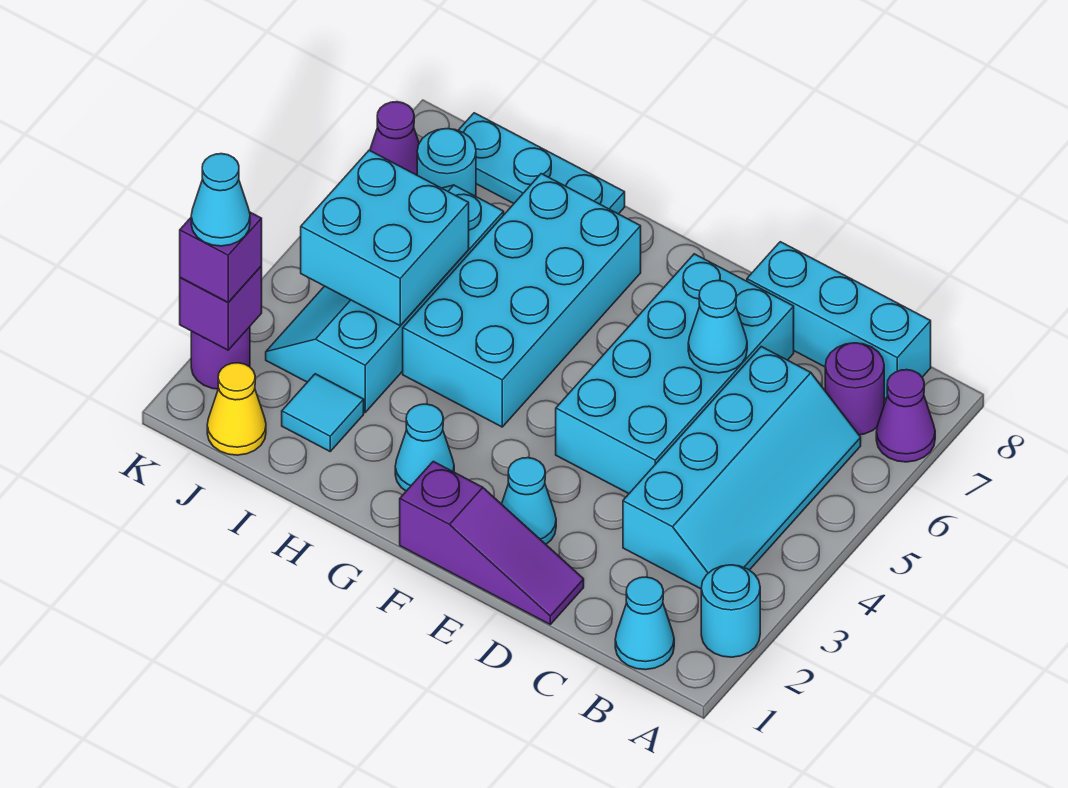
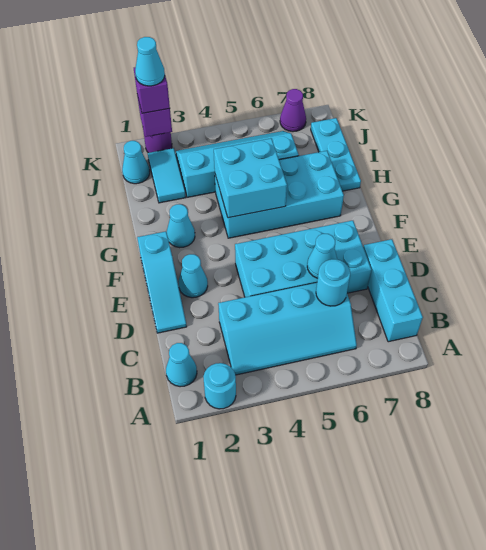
purple cone A7 level 1 -> none
purple round brick B7 level 1 -> none
purple slope D1:F1 level 1 top F -> cyan slope D1:F1 level 1 top F
cyan tile I2 level 1 -> cyan tile I2:J2 level 1
cyan brick I4:J5 level 2 -> cyan brick G4:H5 level 2
yellow cone J1 level 1 -> cyan cone J1 level 1
cyan round brick J7 level 1 -> cyan round brick C6 level 2

